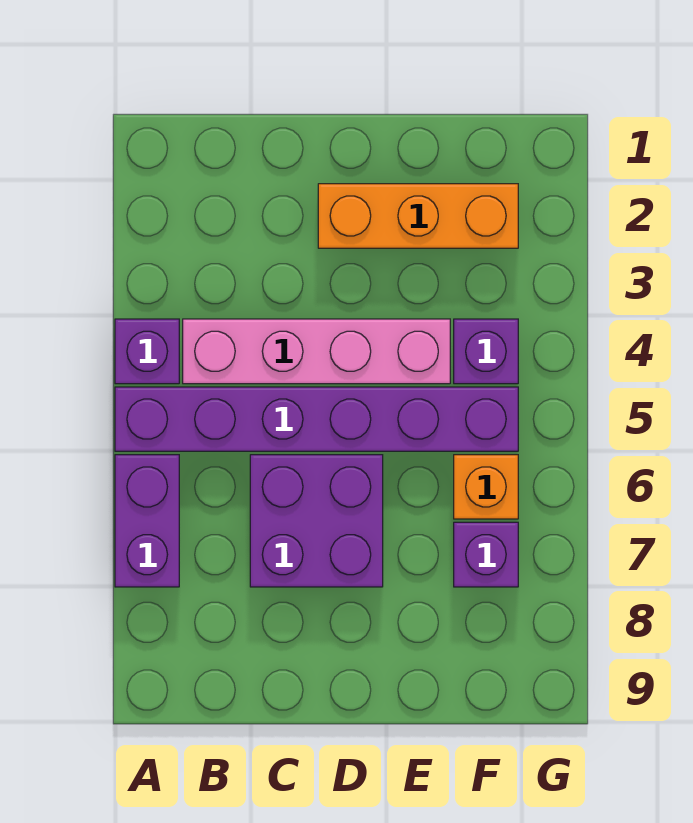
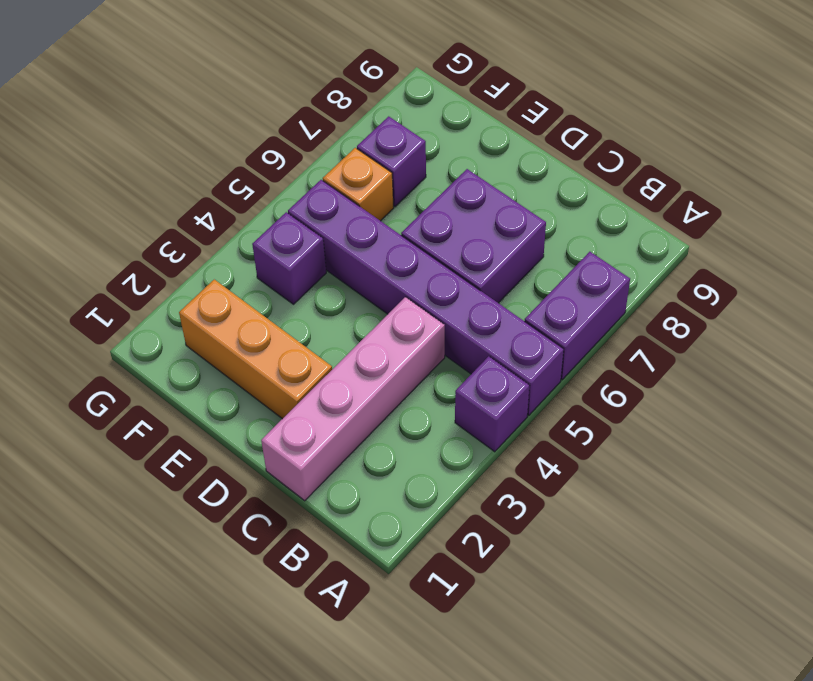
pink brick B4:E4 level 1 -> pink brick C1:C4 level 1

